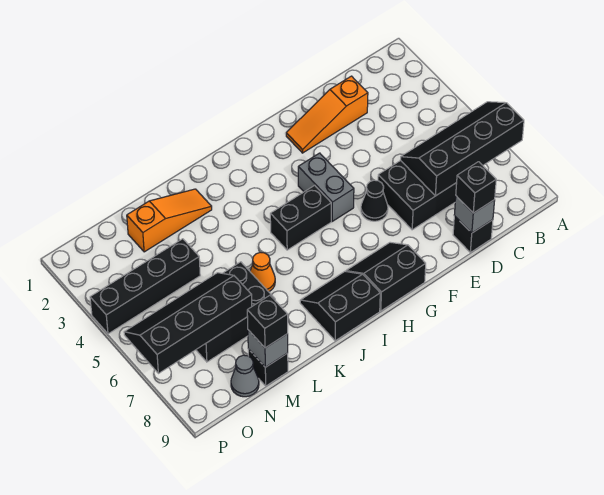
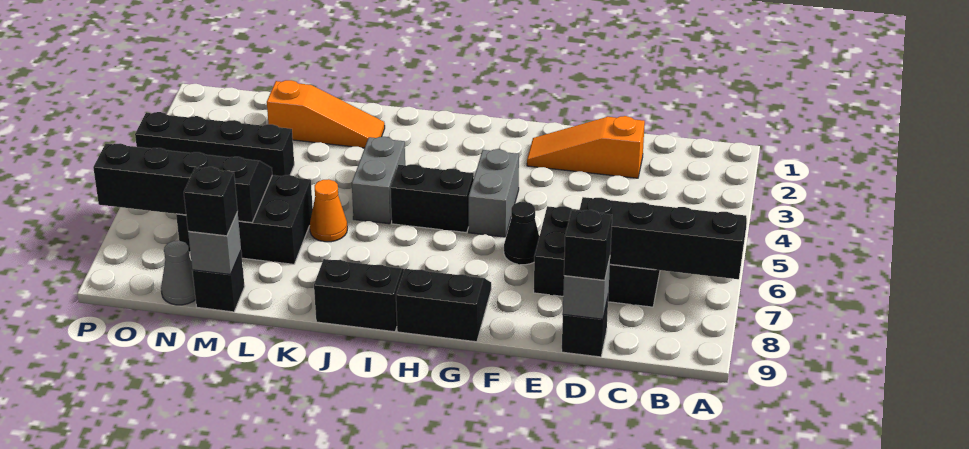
none -> grey brick J4:J5 level 1

